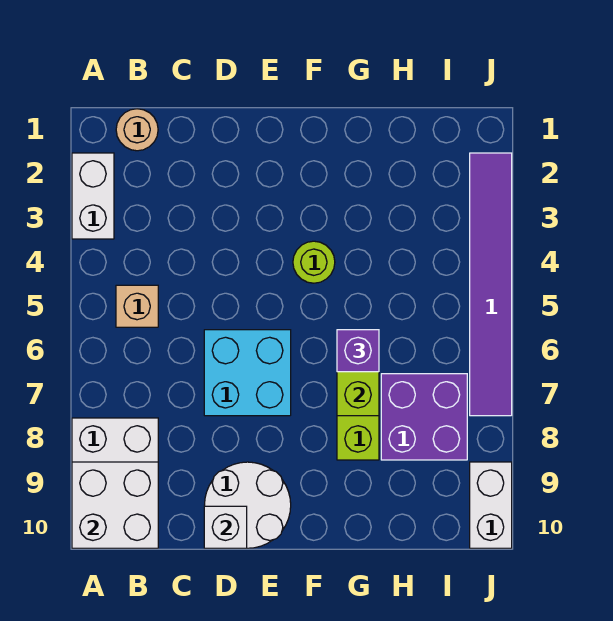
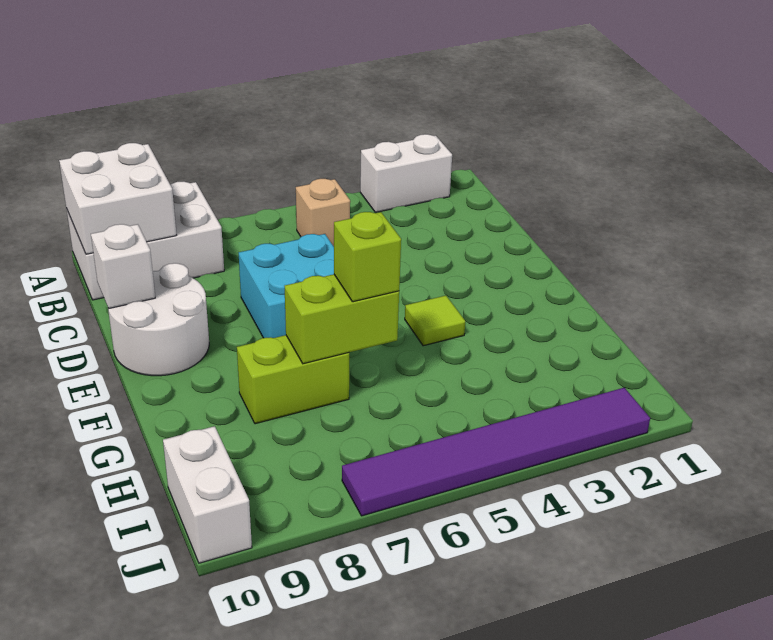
tan round brick B1 level 1 -> none
lime round brick F4 level 1 -> lime tile F4 level 1
purple brick G6 level 3 -> lime brick G6 level 3
purple brick H7:I8 level 1 -> none
white brick J9:J10 level 1 -> white brick I10:J10 level 1

